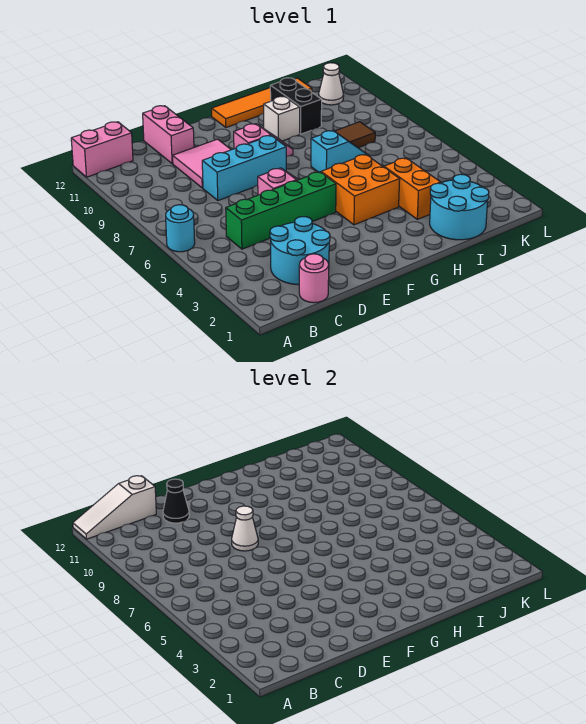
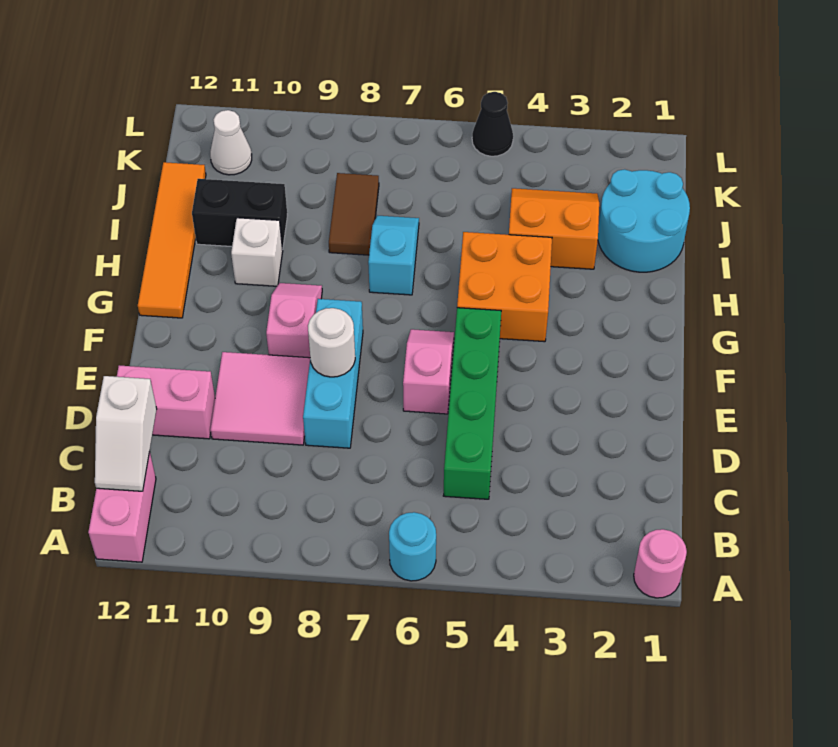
white slope A12:C12 level 2 top C -> white slope B12:C12 level 2 top C
pink round brick C1 level 1 -> pink round brick A1 level 1
cyan round brick C2:D3 level 1 -> none
black cone D11 level 2 -> black cone L5 level 1
white cone E8 level 2 -> white round brick E8 level 2

